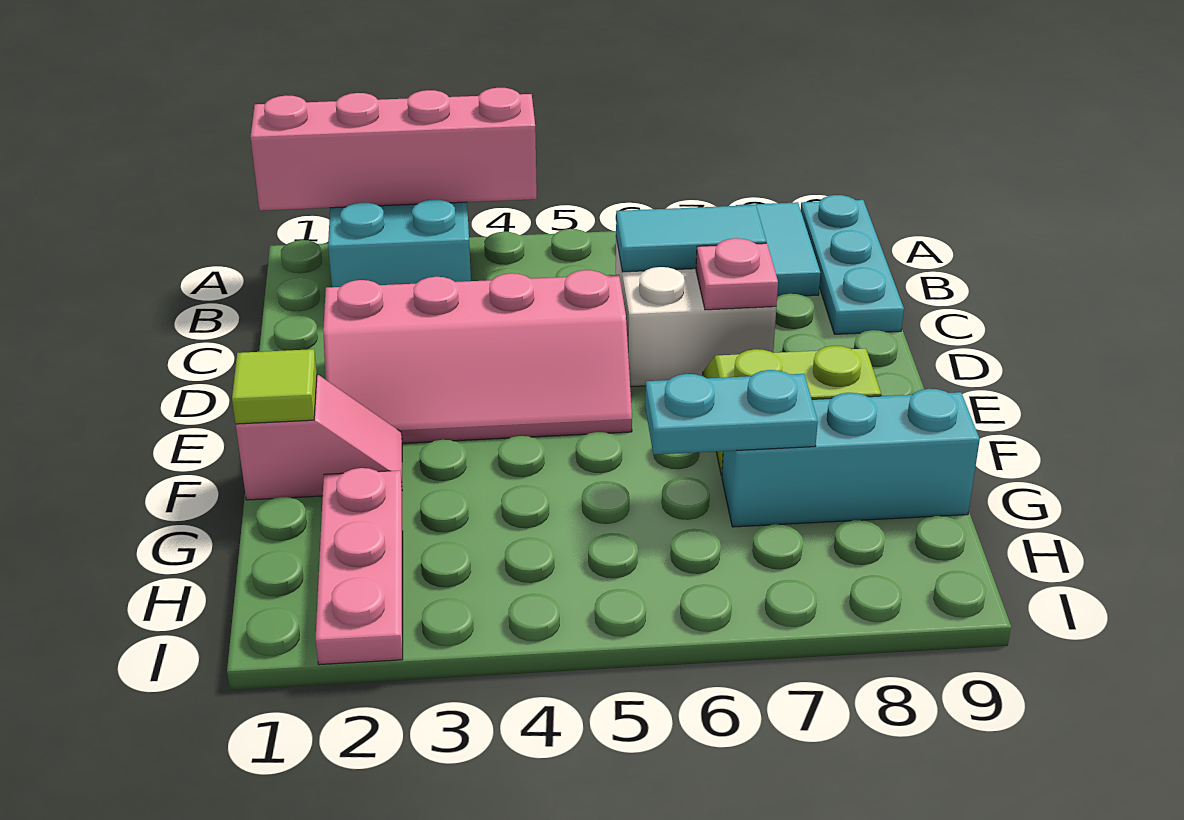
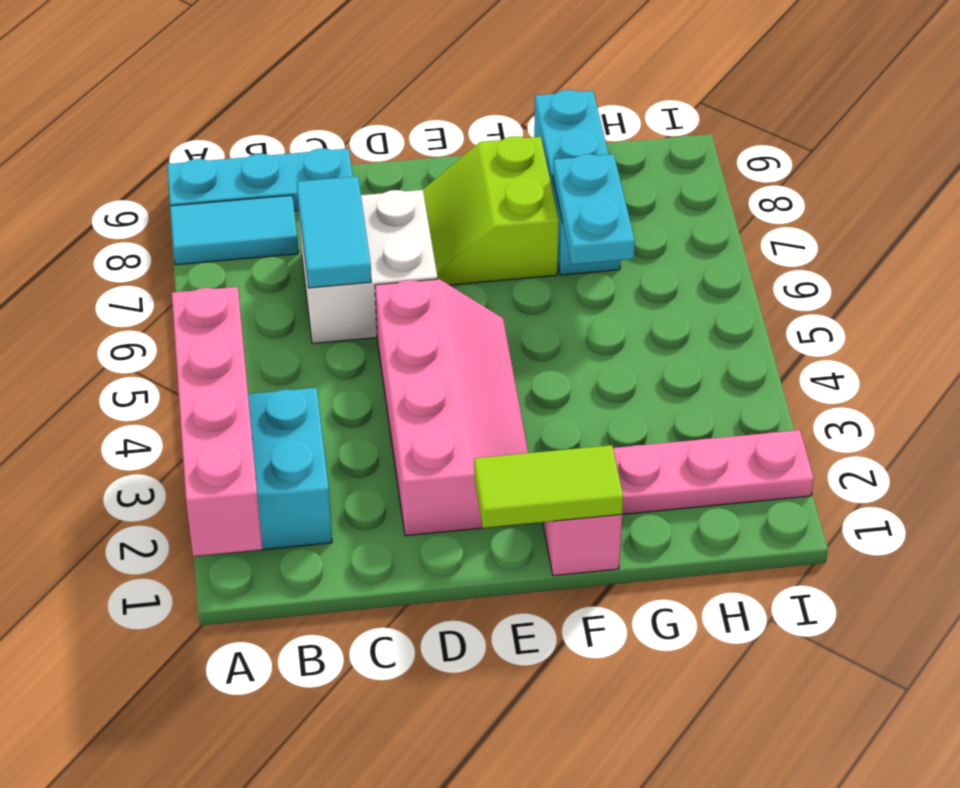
pink plate D7 level 2 -> none
lime tile F1 level 2 -> lime tile E1:F1 level 2

